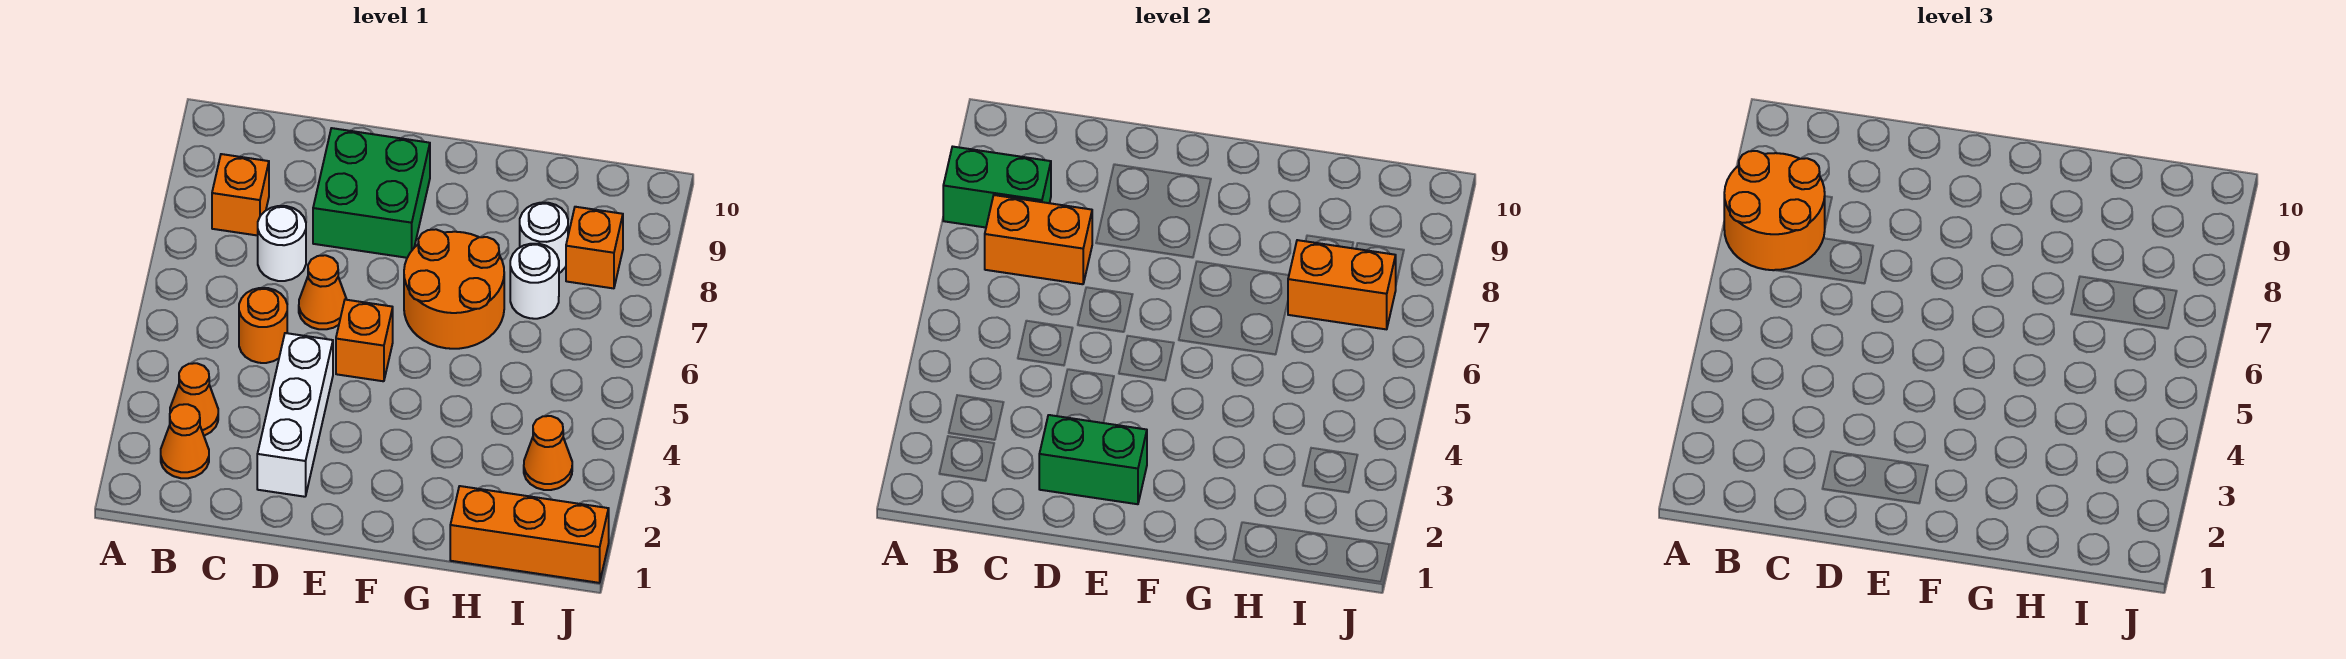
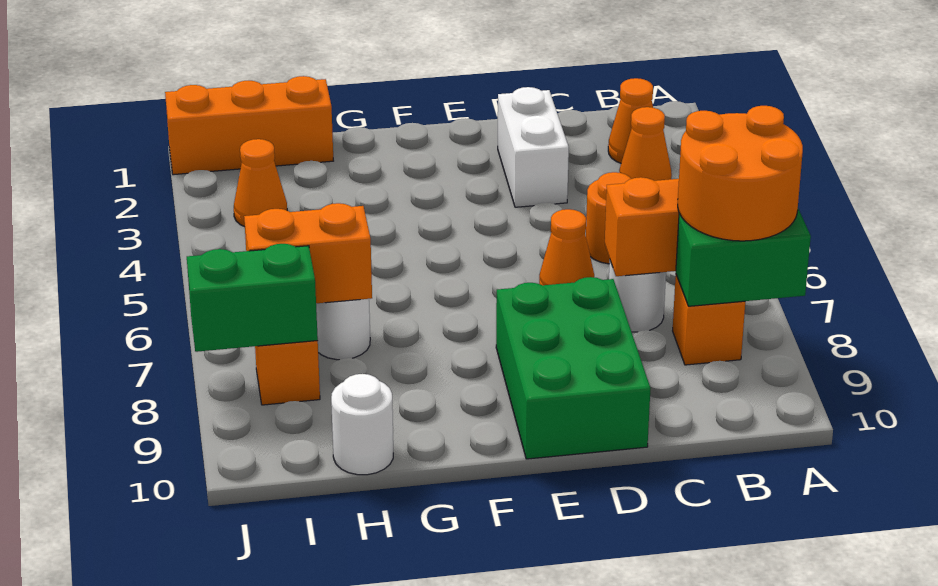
white brick D2:D4 level 1 -> white brick D2:D3 level 1
green brick D2:E2 level 2 -> green brick I8:J8 level 2
green brick D8:E9 level 1 -> green brick D8:E10 level 1
orange brick E5 level 1 -> none
orange round brick F6:G7 level 1 -> none
white round brick H8 level 1 -> white round brick H10 level 1

